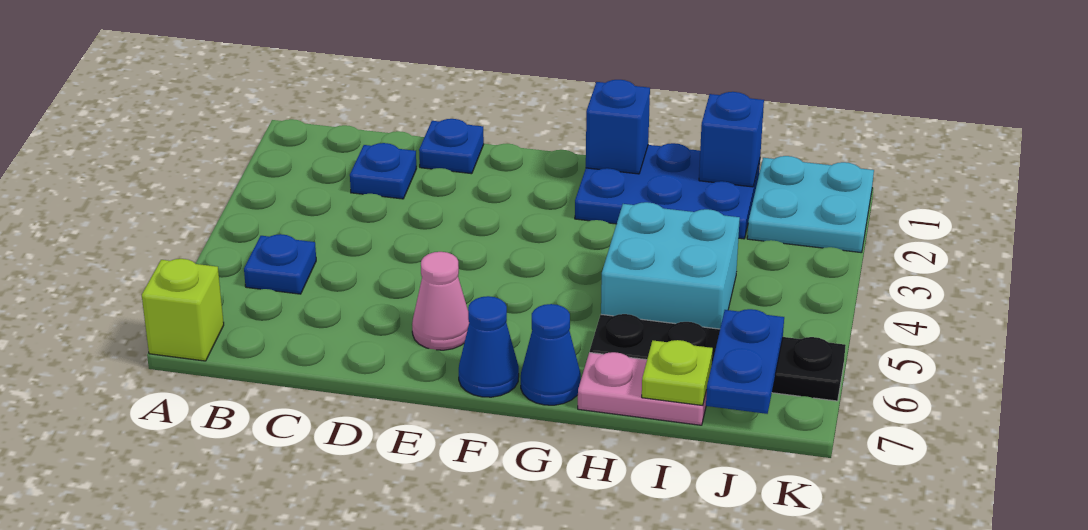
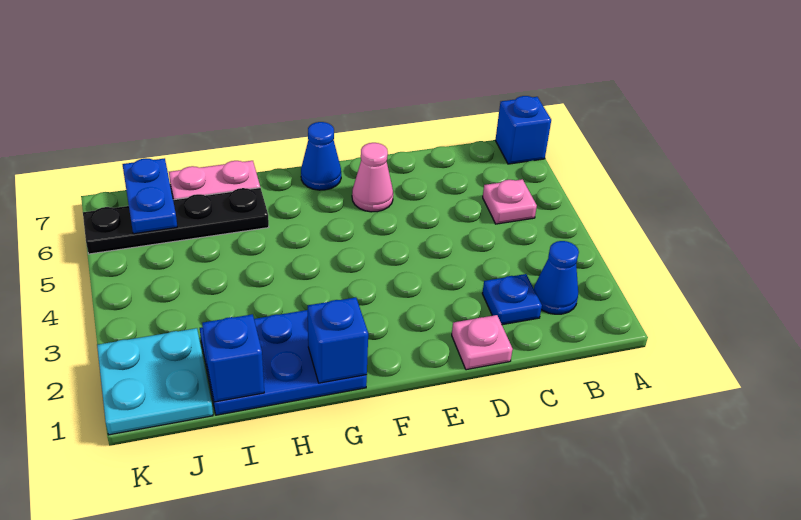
lime brick A7 level 1 -> blue brick A7 level 1
blue plate B5 level 1 -> pink plate B5 level 1
blue plate D1 level 1 -> pink plate D1 level 1
blue cone G7 level 1 -> blue cone B2 level 1
cyan brick H4:I5 level 1 -> none
lime plate I7 level 2 -> none

